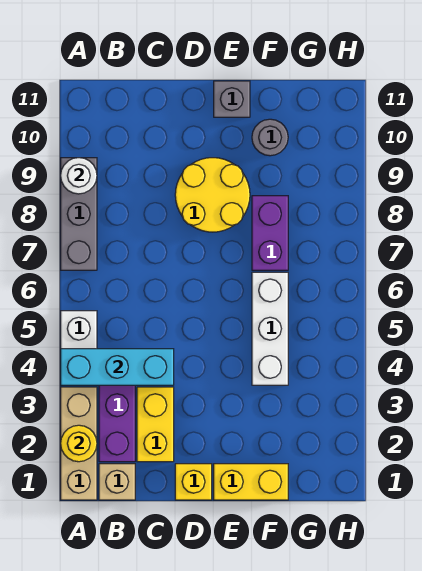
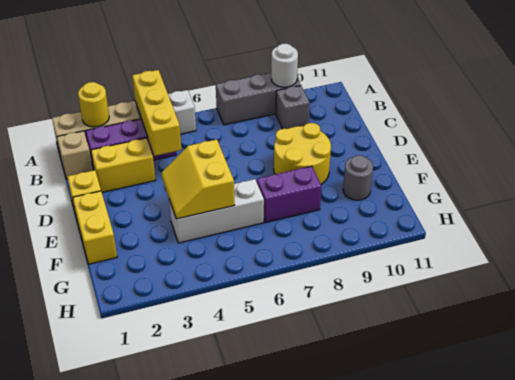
cyan brick A4:C4 level 2 -> yellow brick A4:C4 level 2
none -> yellow slope E4:F5 level 2 top 5
grey brick E11 level 1 -> grey brick B9 level 1

